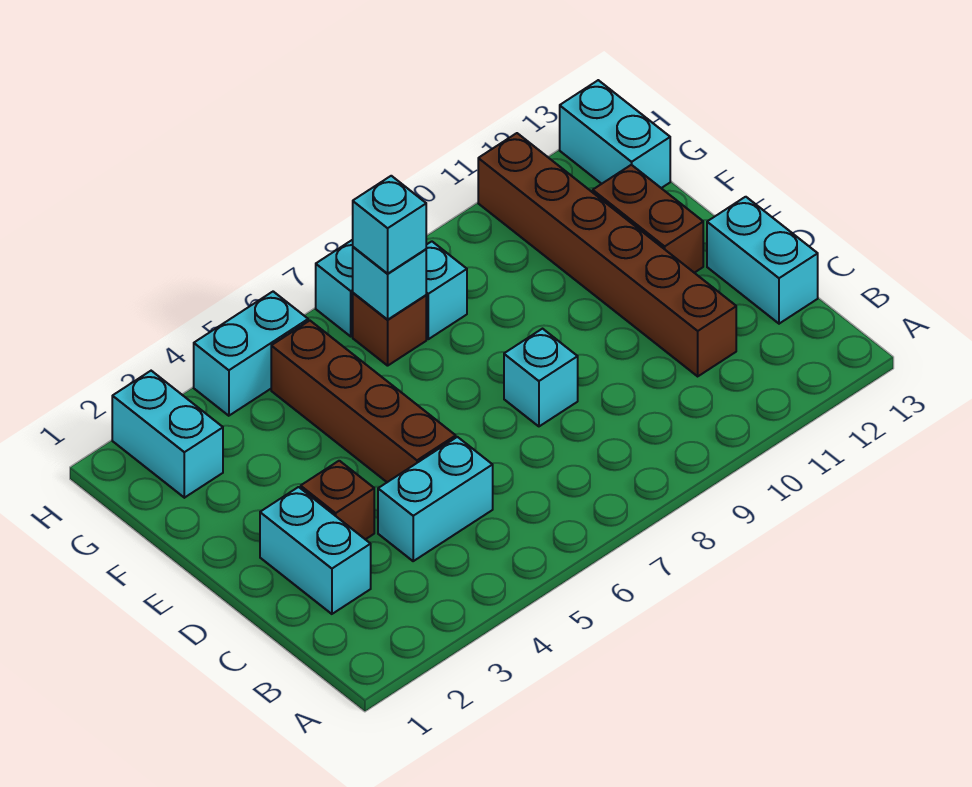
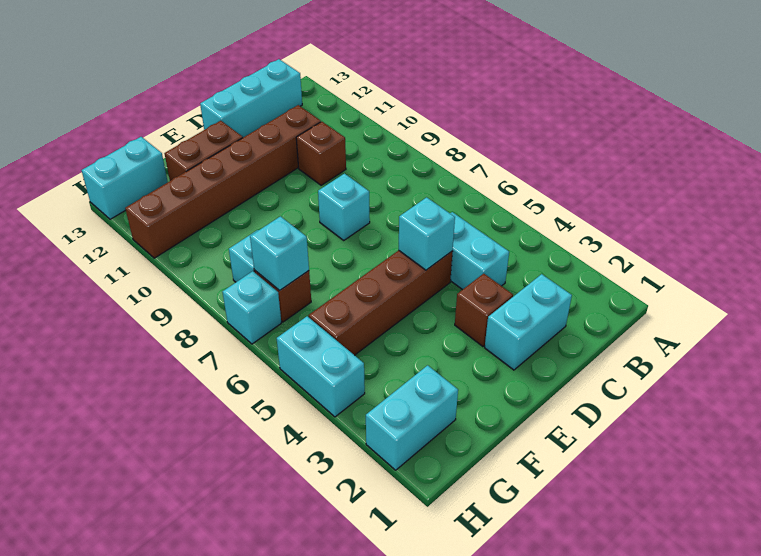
none -> brown brick C10 level 1
cyan brick C13:D13 level 1 -> cyan brick B13:D13 level 1
cyan brick G7 level 3 -> cyan brick D5 level 2

